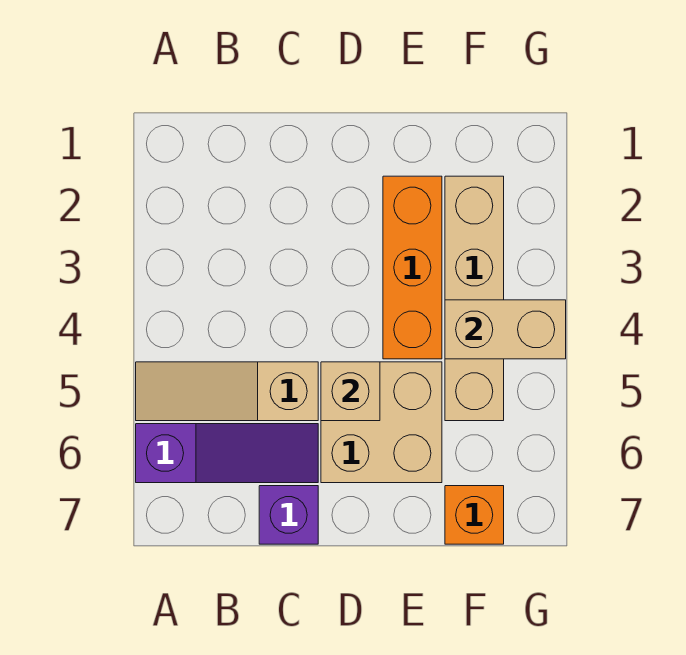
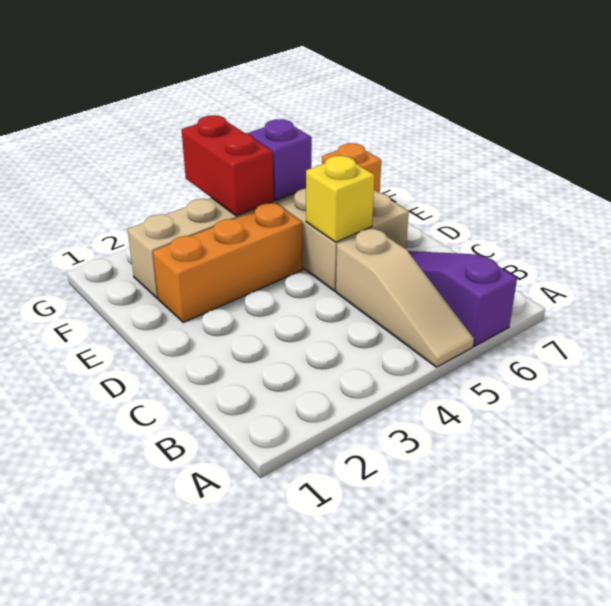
purple brick C7 level 1 -> purple brick F5 level 2
tan brick D5 level 2 -> yellow brick D5 level 2
tan brick F4:G4 level 2 -> red brick F4:G4 level 2

